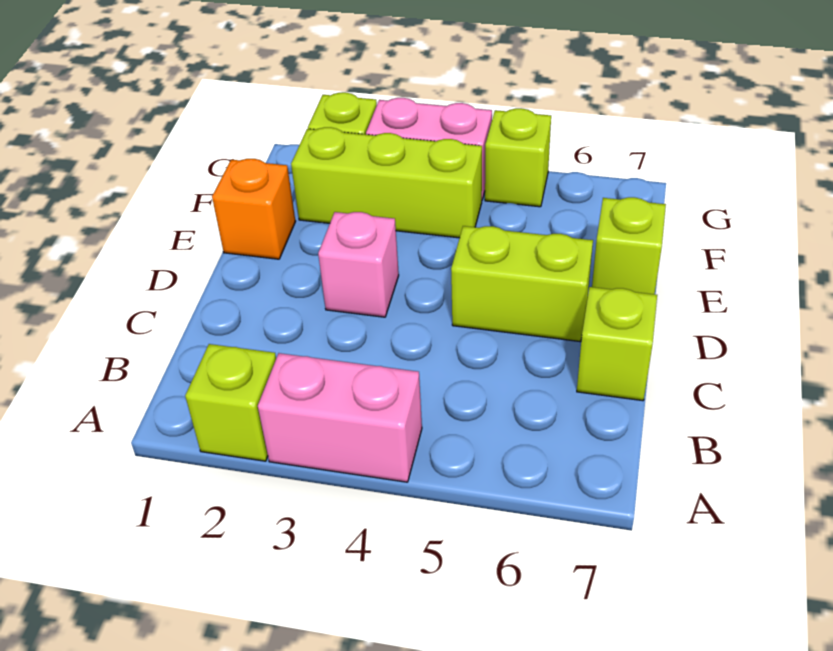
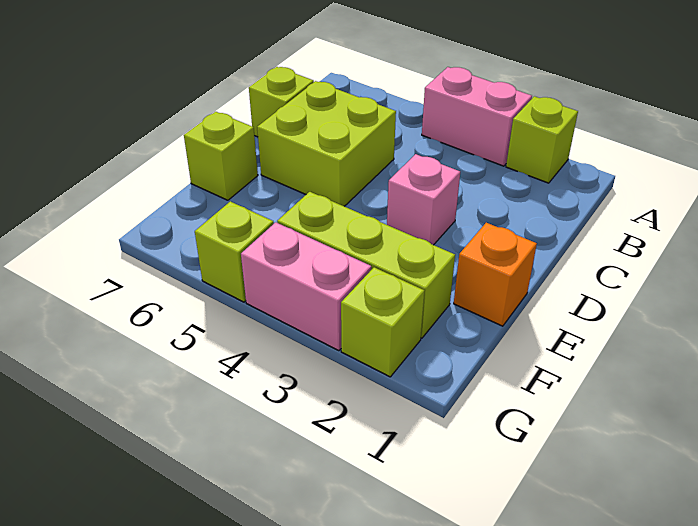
lime brick D5:D6 level 1 -> lime brick C5:D6 level 1

